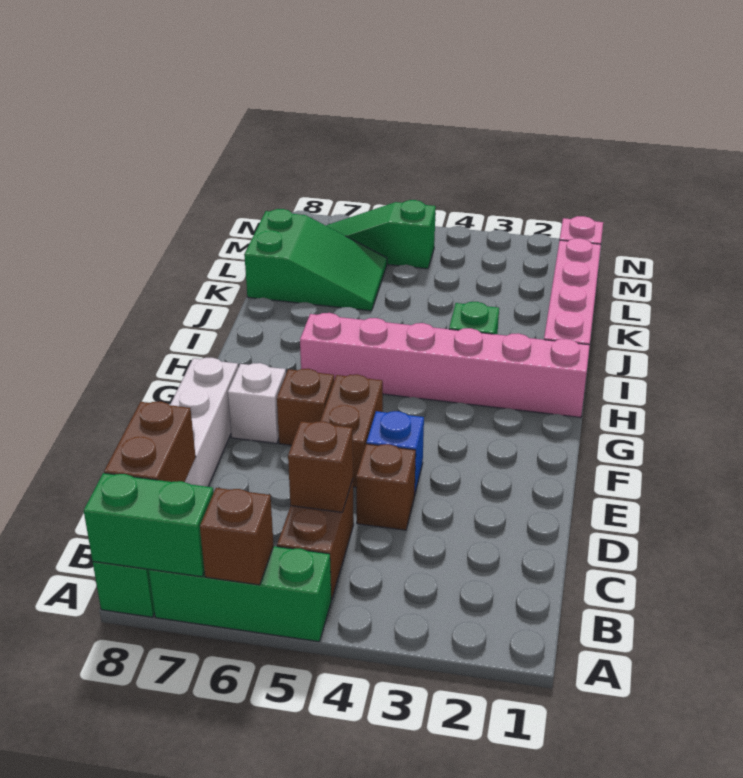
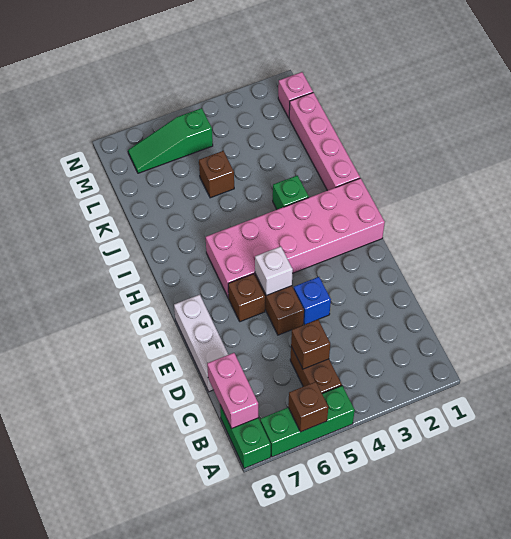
green brick A7:A8 level 2 -> none
brown brick B8:C8 level 2 -> pink brick B8:C8 level 2
brown brick D4 level 1 -> brown brick K5 level 1
white brick F7 level 1 -> white brick F5 level 2
pink brick H1:H6 level 1 -> pink brick G1:H6 level 1
green slope K6:L8 level 1 top 8 -> none

